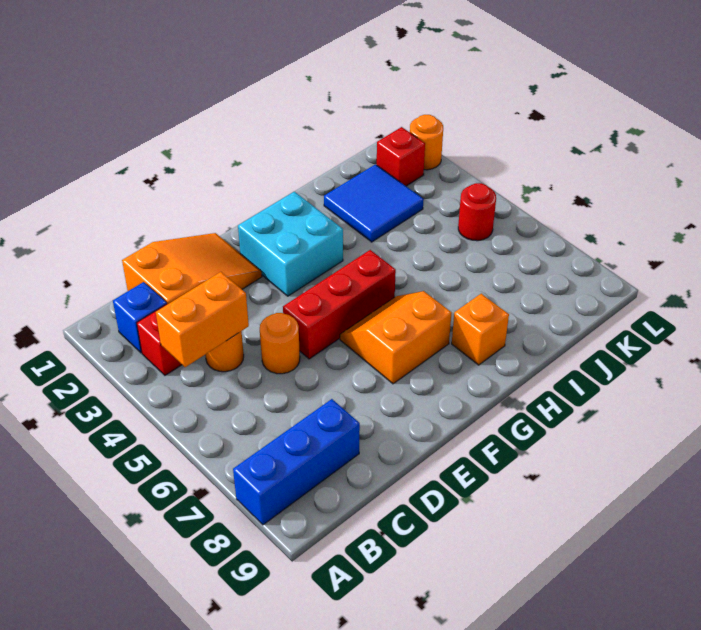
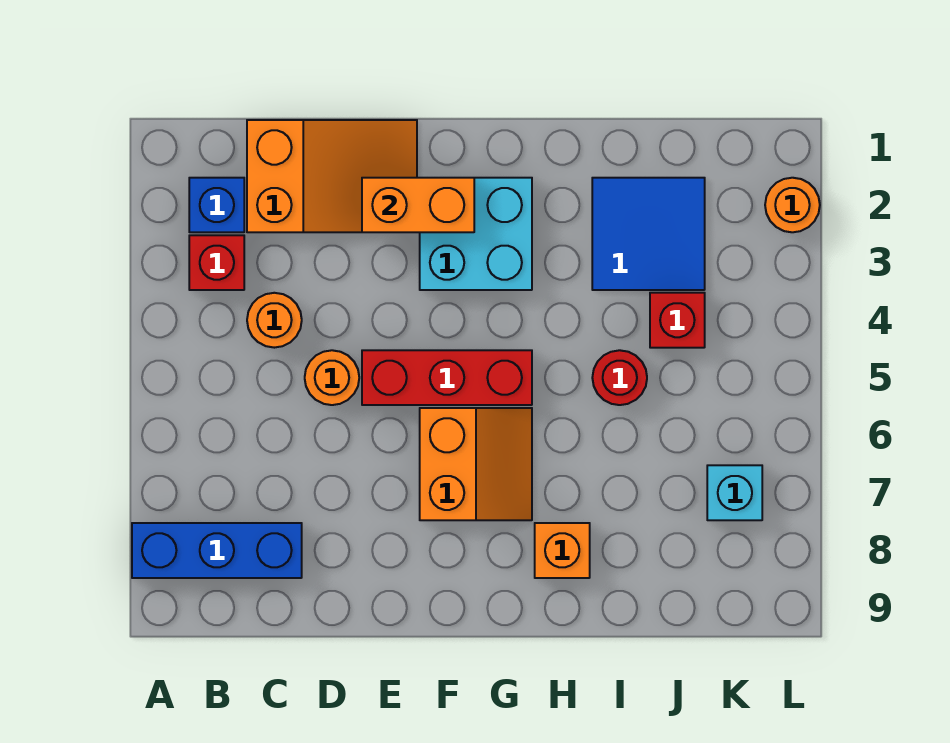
orange brick B4:C4 level 2 -> orange brick E2:F2 level 2
orange slope F6:G7 level 1 top 7 -> orange slope F6:G7 level 1 top F
red brick K2 level 1 -> red brick J4 level 1
red round brick K5 level 1 -> red round brick I5 level 1
none -> cyan brick K7 level 1

